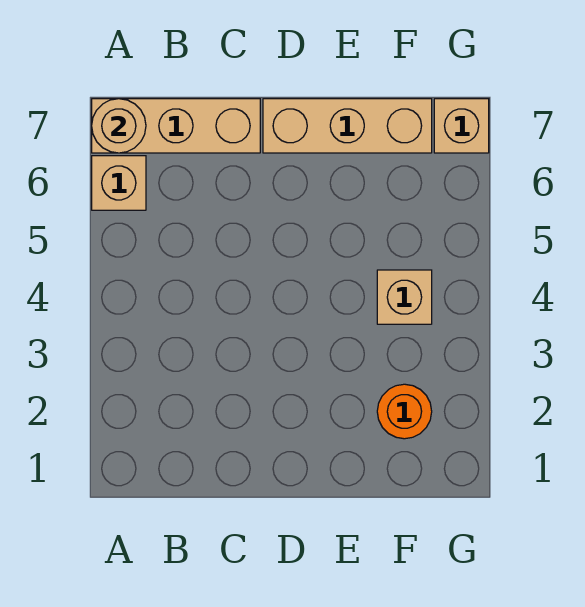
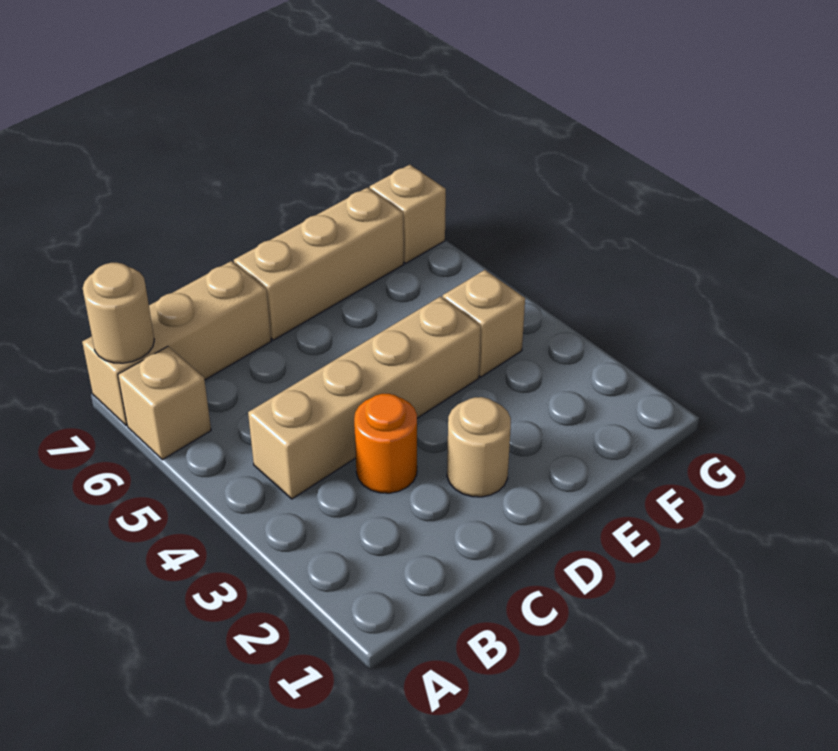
none -> tan brick B4:E4 level 1
none -> tan round brick D2 level 1
orange round brick F2 level 1 -> orange round brick C3 level 1

